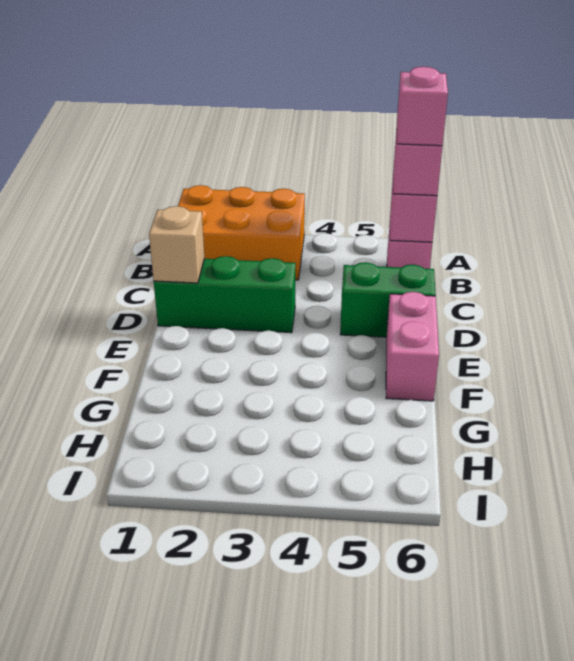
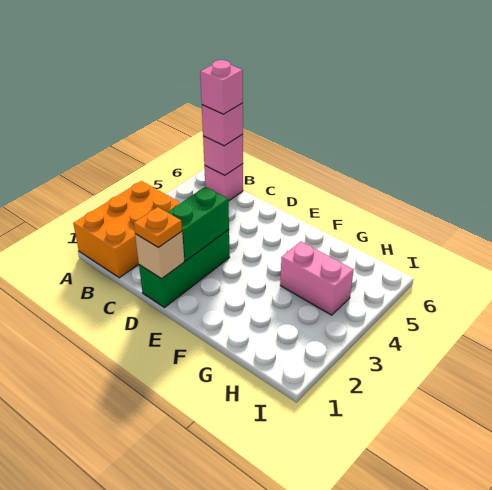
none -> orange plate D1 level 3
green brick D5:D6 level 1 -> green brick D2:D3 level 2
pink brick E6:F6 level 1 -> pink brick G4:H4 level 1

